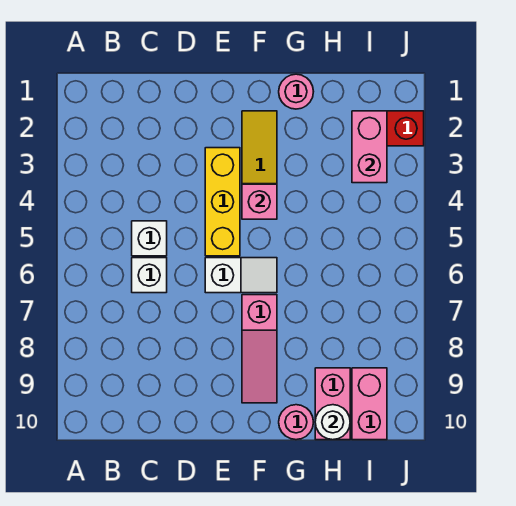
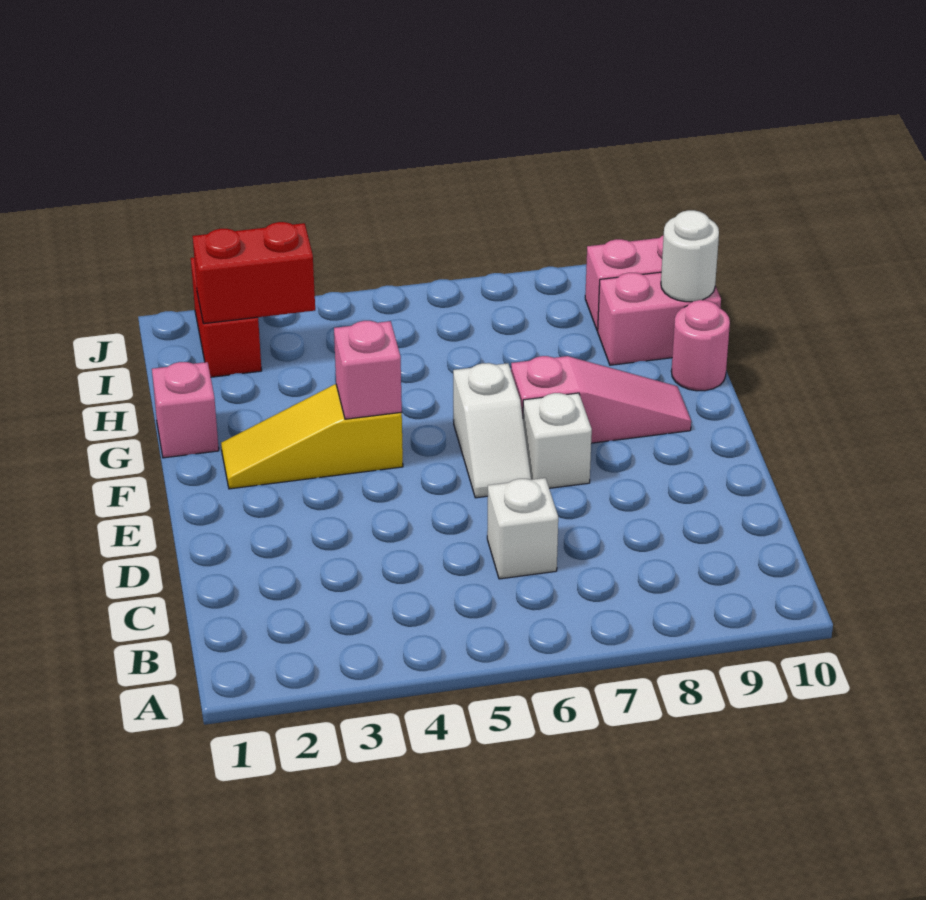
white brick C5 level 1 -> white brick E7 level 1
yellow brick E3:E5 level 1 -> none
white slope E6:F6 level 1 top E -> white slope E6:F6 level 1 top F
pink round brick G1 level 1 -> pink brick G1 level 1
pink brick I2:I3 level 2 -> red brick I2:I3 level 2

